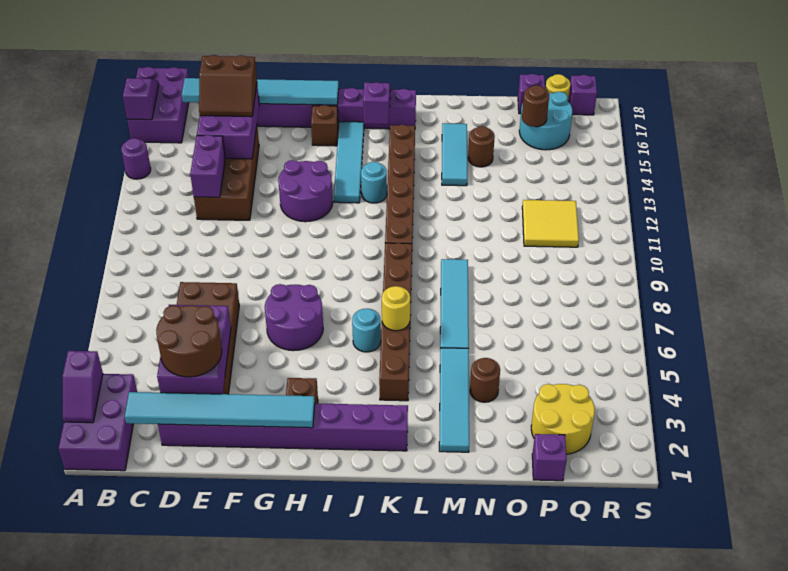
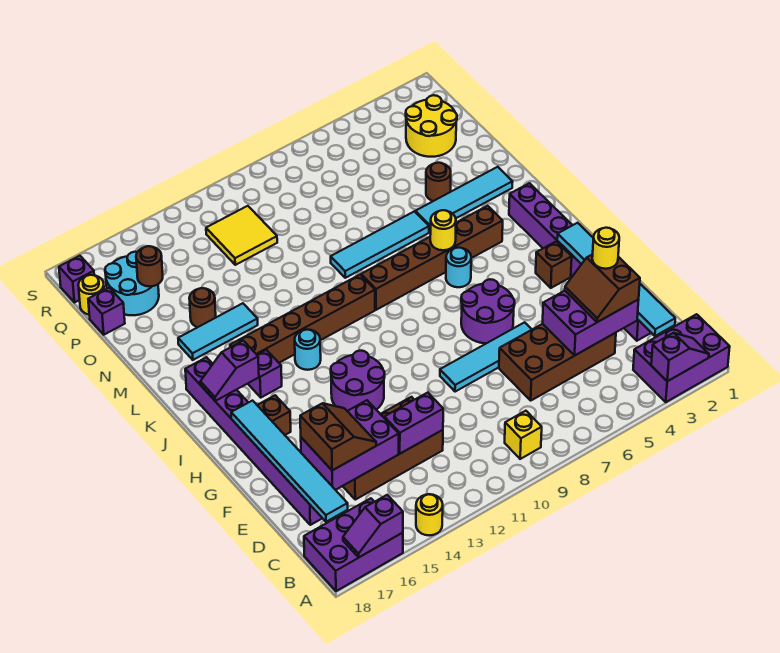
purple round brick A14 level 1 -> yellow round brick A14 level 1
none -> yellow brick B9 level 1
brown round brick D3:E4 level 3 -> brown slope D3:E4 level 3 top 3
none -> yellow round brick E3 level 4
cyan tile I13:I16 level 1 -> cyan tile F6:F9 level 1
purple brick P1 level 1 -> purple brick J15 level 1

